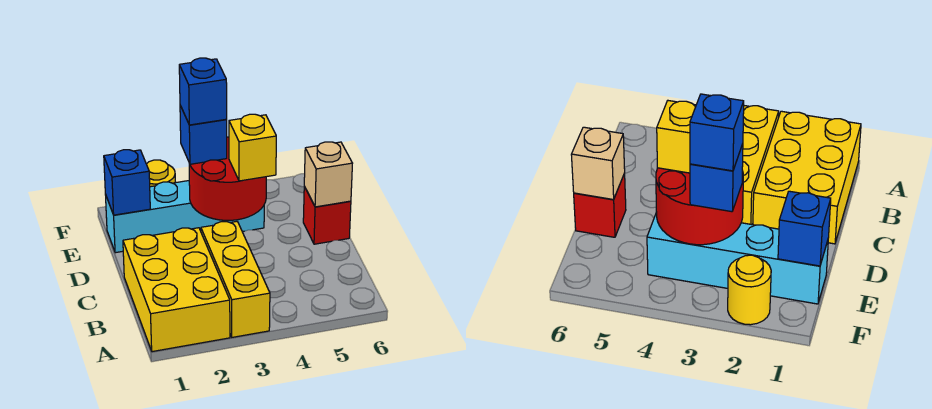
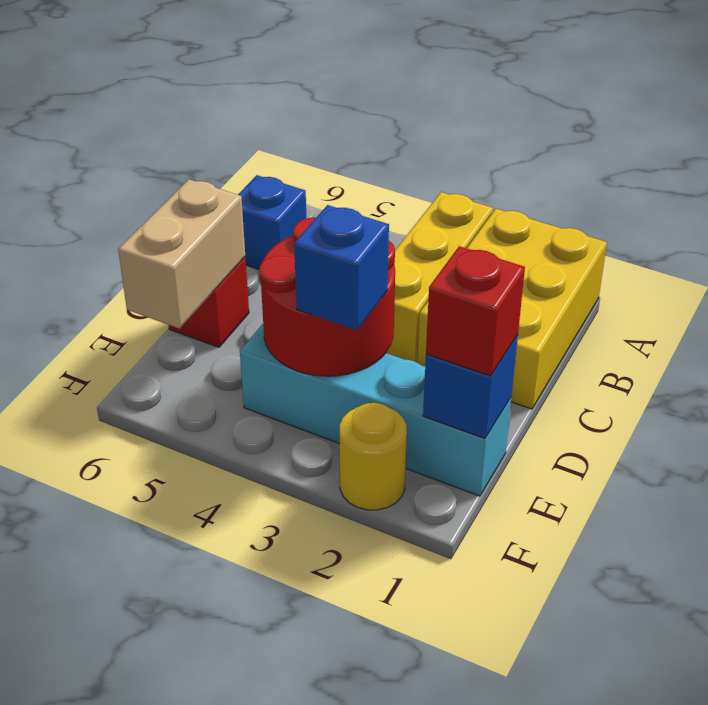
yellow brick D4 level 3 -> none
tan brick D6 level 2 -> tan brick D6:E6 level 2
none -> red brick E1 level 3
blue brick E3 level 4 -> blue brick B6 level 1

